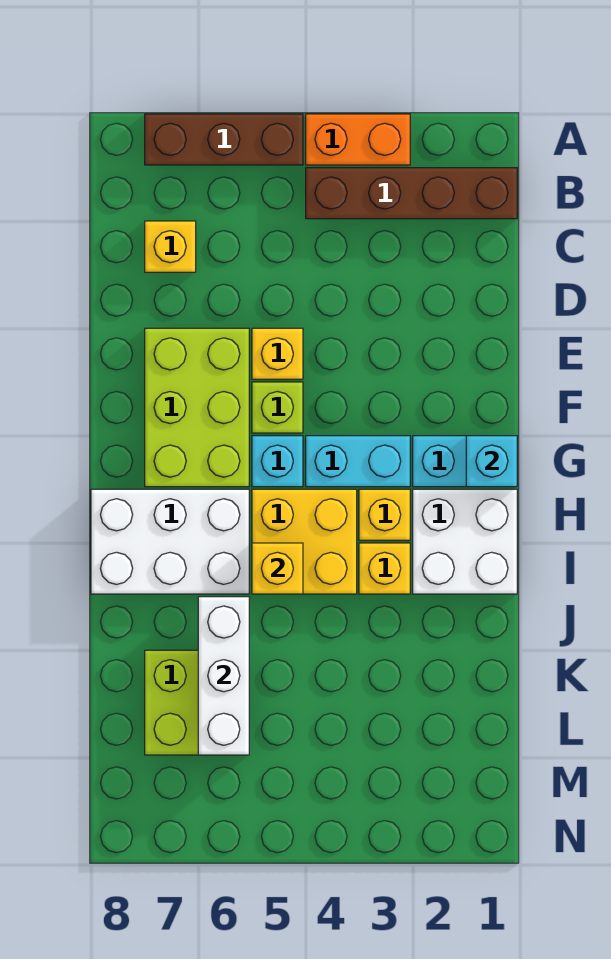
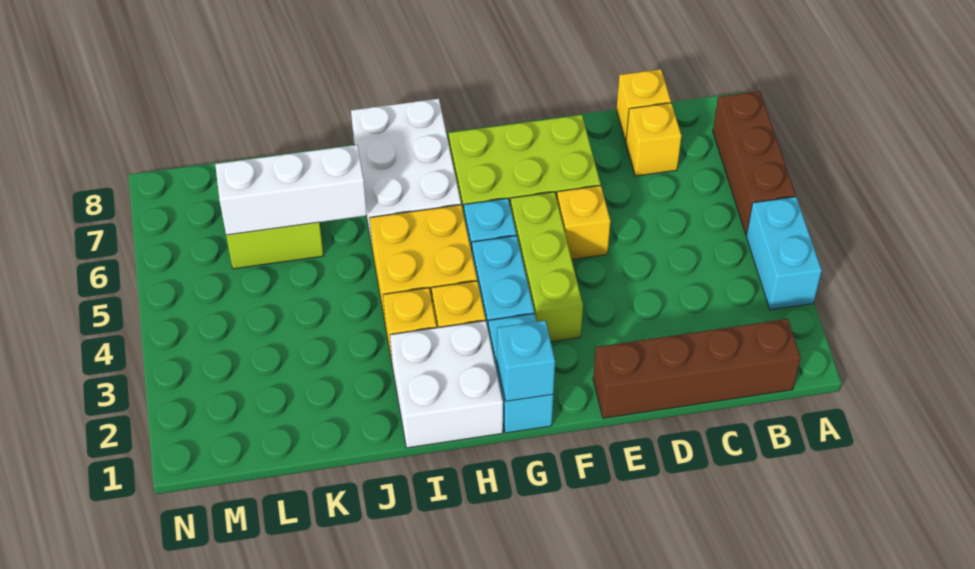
orange brick A3:A4 level 1 -> cyan brick A3:A4 level 1
brown brick B1:B4 level 1 -> brown brick B1:E1 level 1
lime brick F5 level 1 -> lime brick F3:F5 level 1
yellow brick I5 level 2 -> yellow brick C8 level 1

